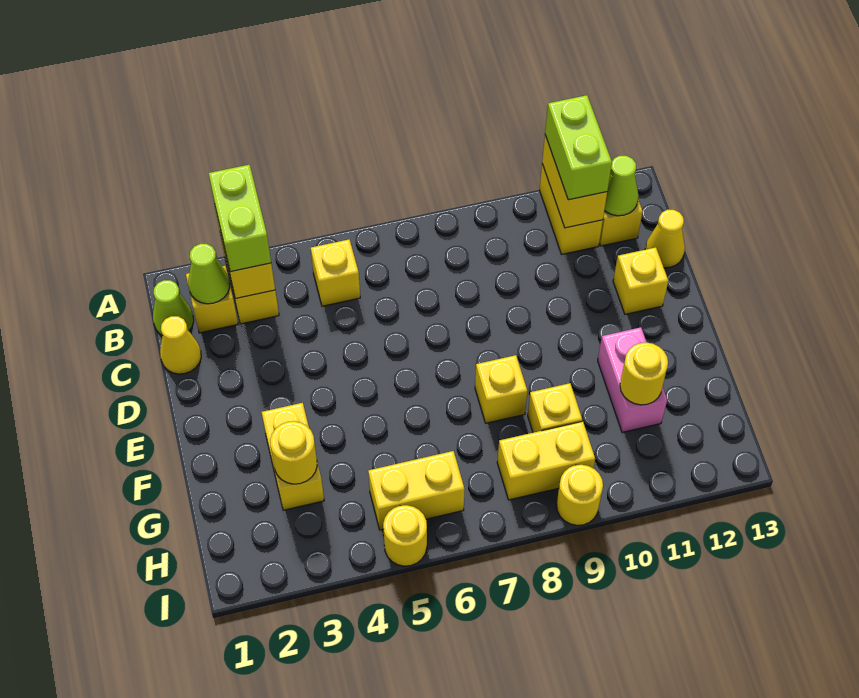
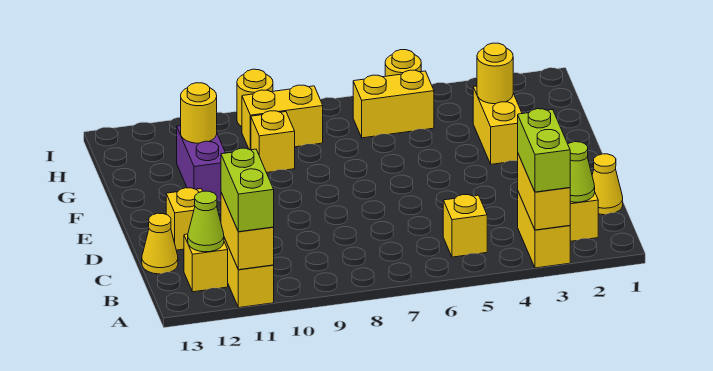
lime cone B1 level 1 -> none
yellow brick F8 level 1 -> none
pink brick F11:G11 level 1 -> purple brick F11:G11 level 1

